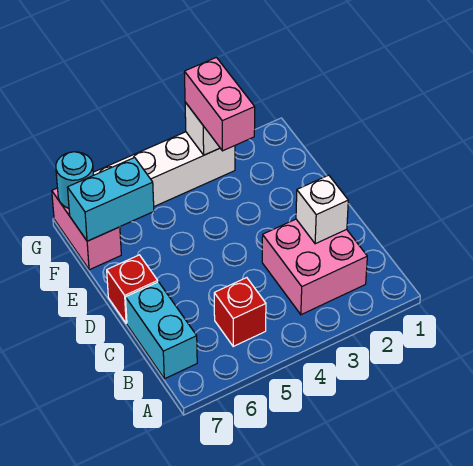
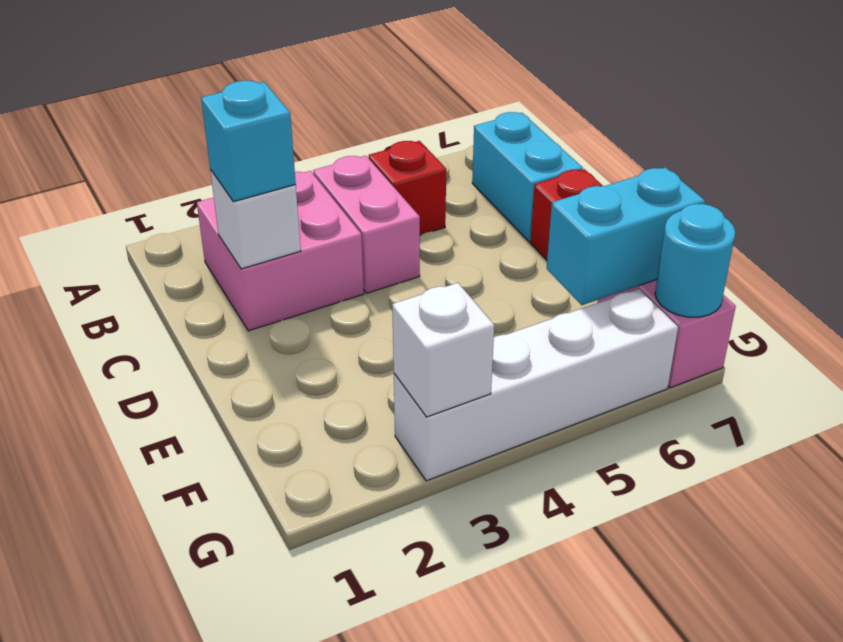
none -> cyan brick C2 level 3
pink brick F3:G3 level 3 -> pink brick B4:C4 level 1

